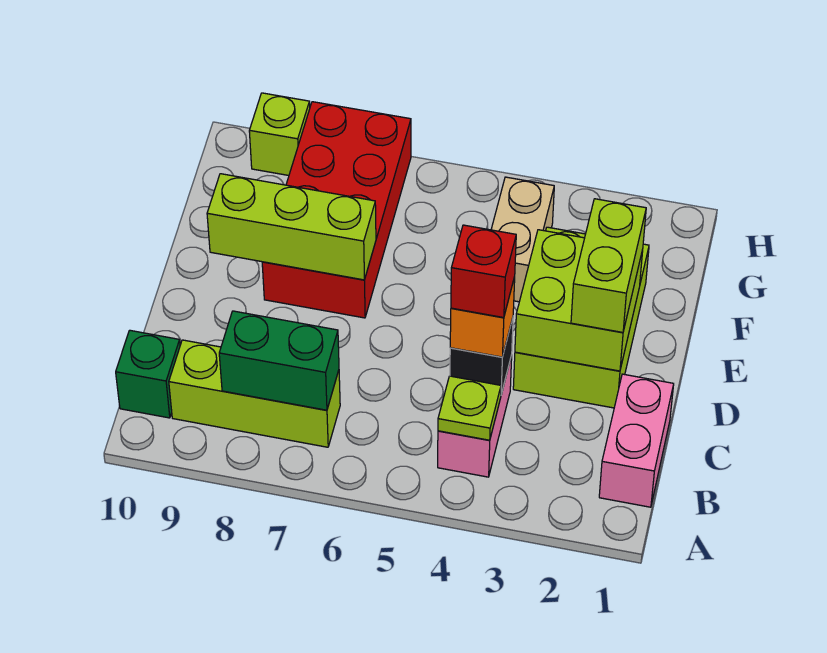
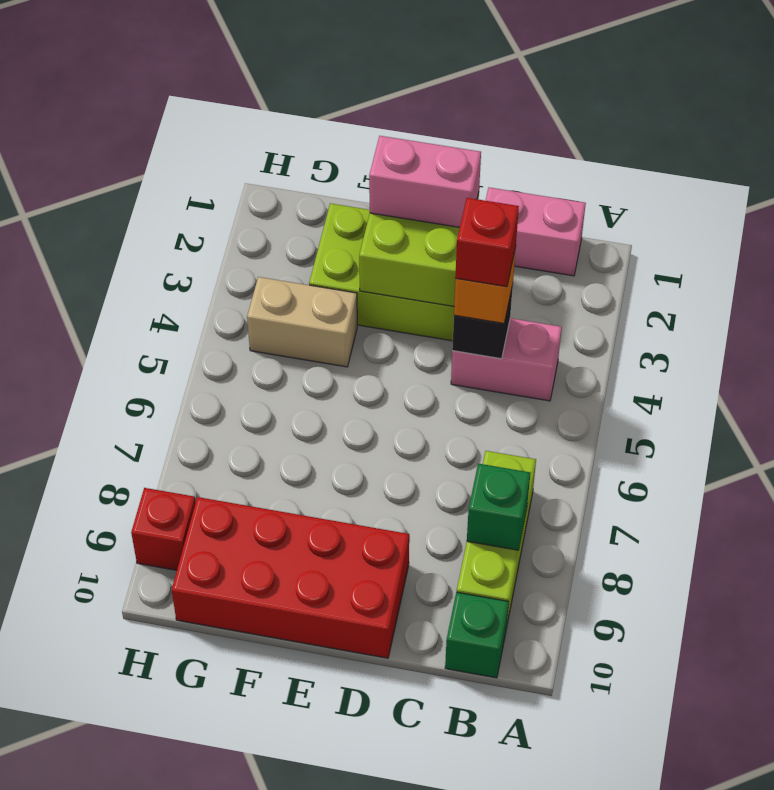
lime plate B4 level 2 -> none
green brick B7:B8 level 2 -> green brick B8 level 2
lime brick D2:E2 level 3 -> pink brick D2:E2 level 3
red brick E7:H8 level 1 -> red brick D9:G10 level 1
lime brick E7:E9 level 2 -> none
lime brick H9 level 1 -> red brick H9 level 1

